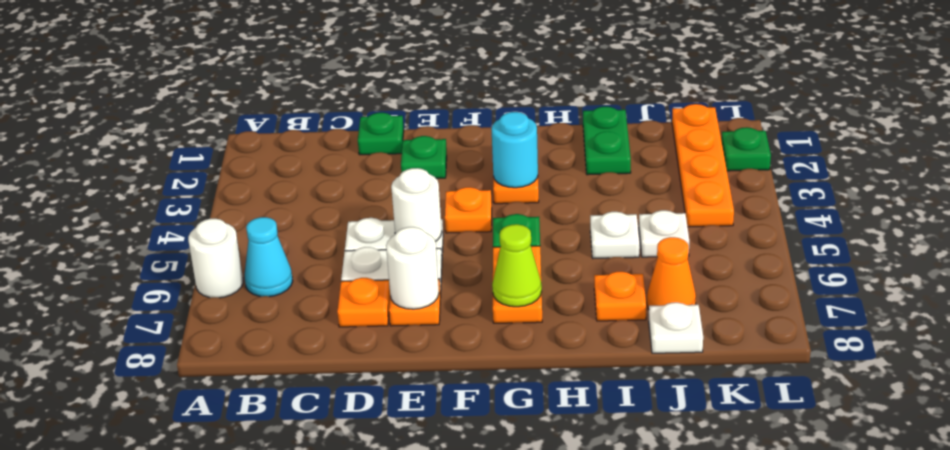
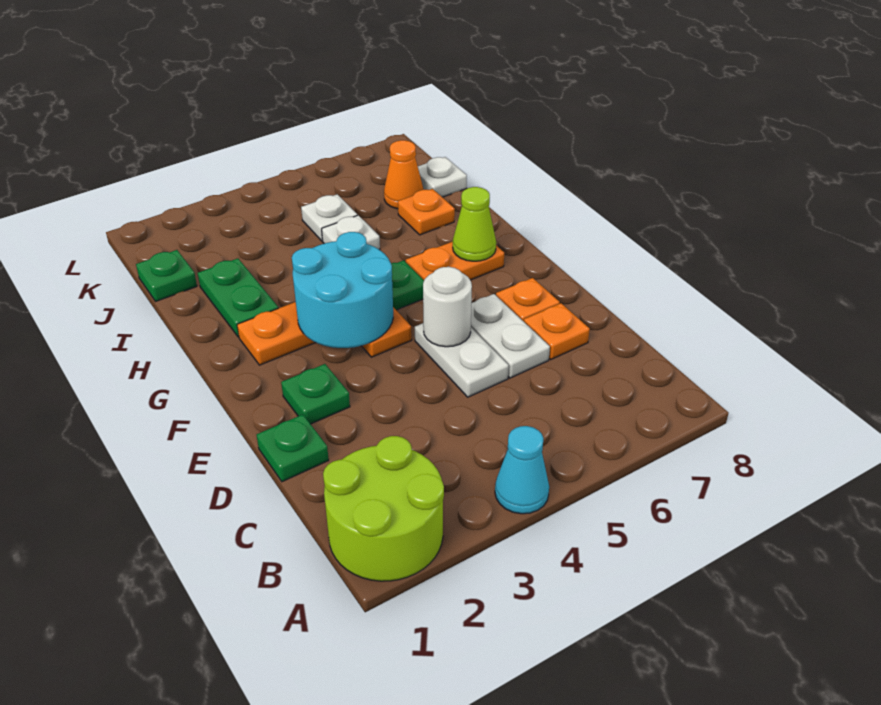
none -> lime round brick A1:B2 level 1
white round brick A6 level 1 -> none
cyan cone B6 level 1 -> cyan cone A4 level 1
white round brick E7 level 2 -> none
cyan round brick G3 level 2 -> cyan round brick F3:G4 level 2
green plate I1:I2 level 1 -> green plate H2:I2 level 1
orange plate K1:K4 level 1 -> none
green plate L2 level 1 -> green plate J1 level 1

